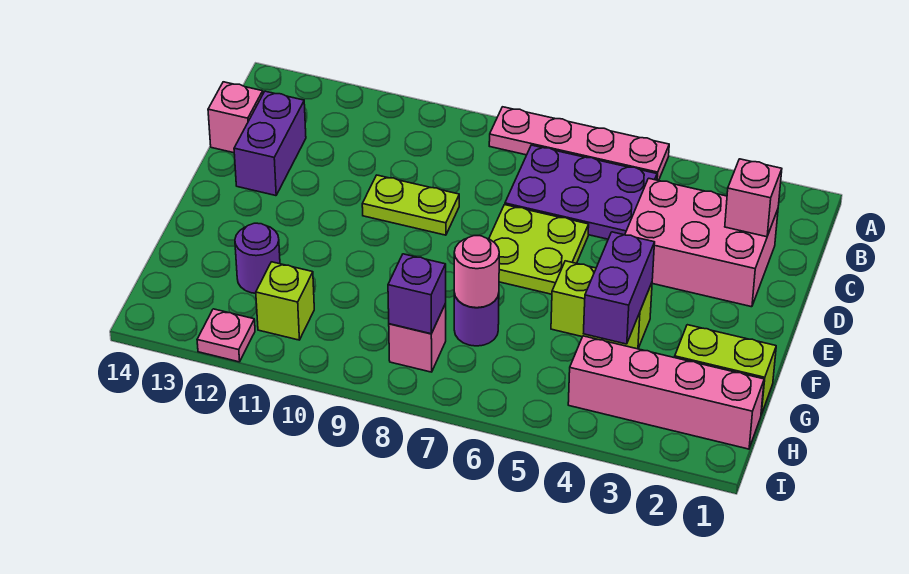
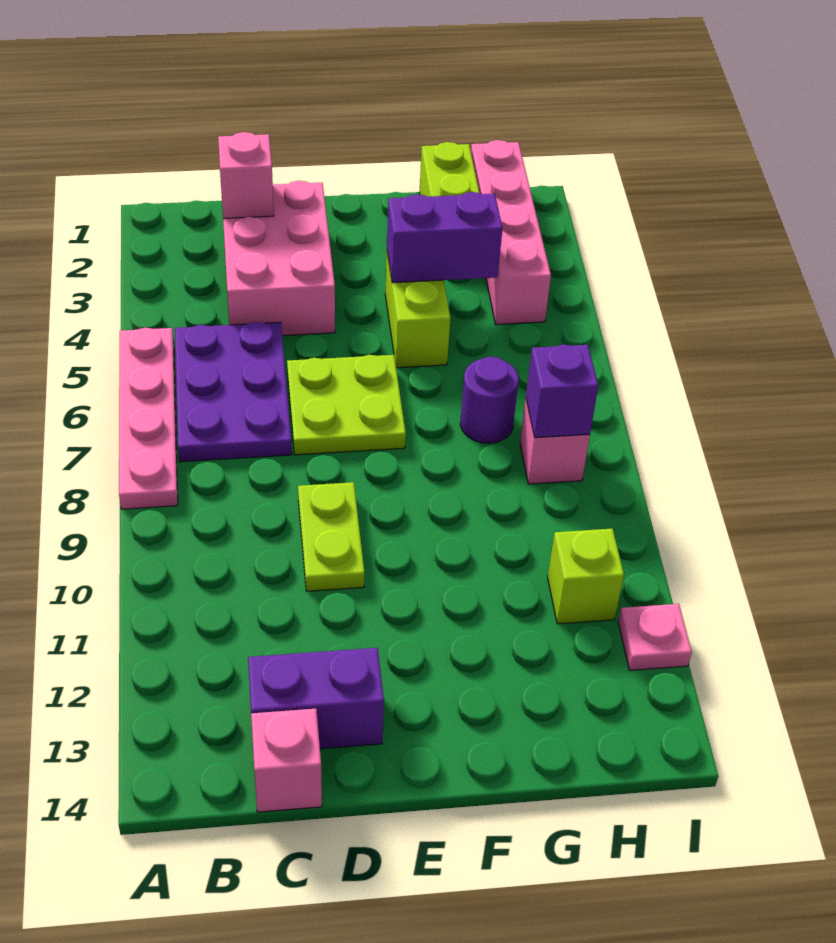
pink round brick G7 level 2 -> none
purple round brick G12 level 1 -> none

